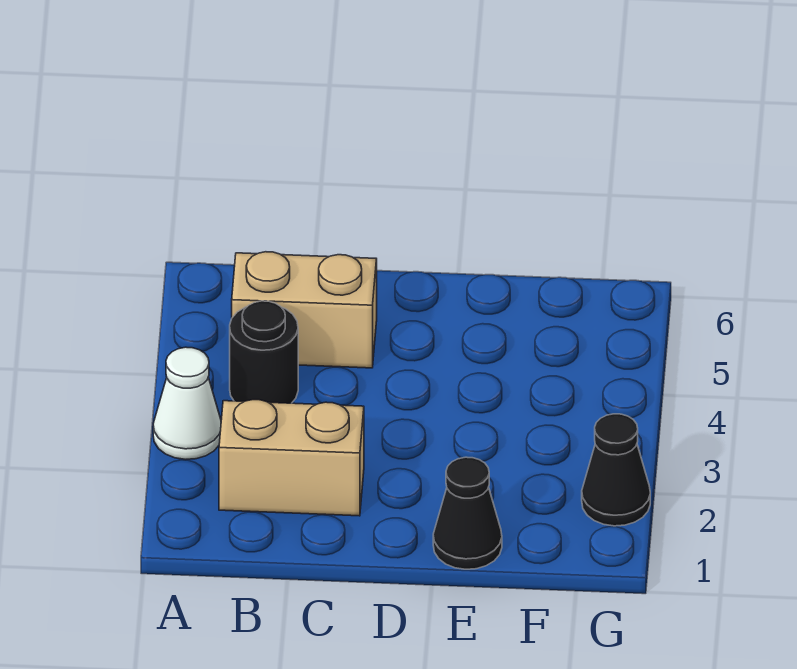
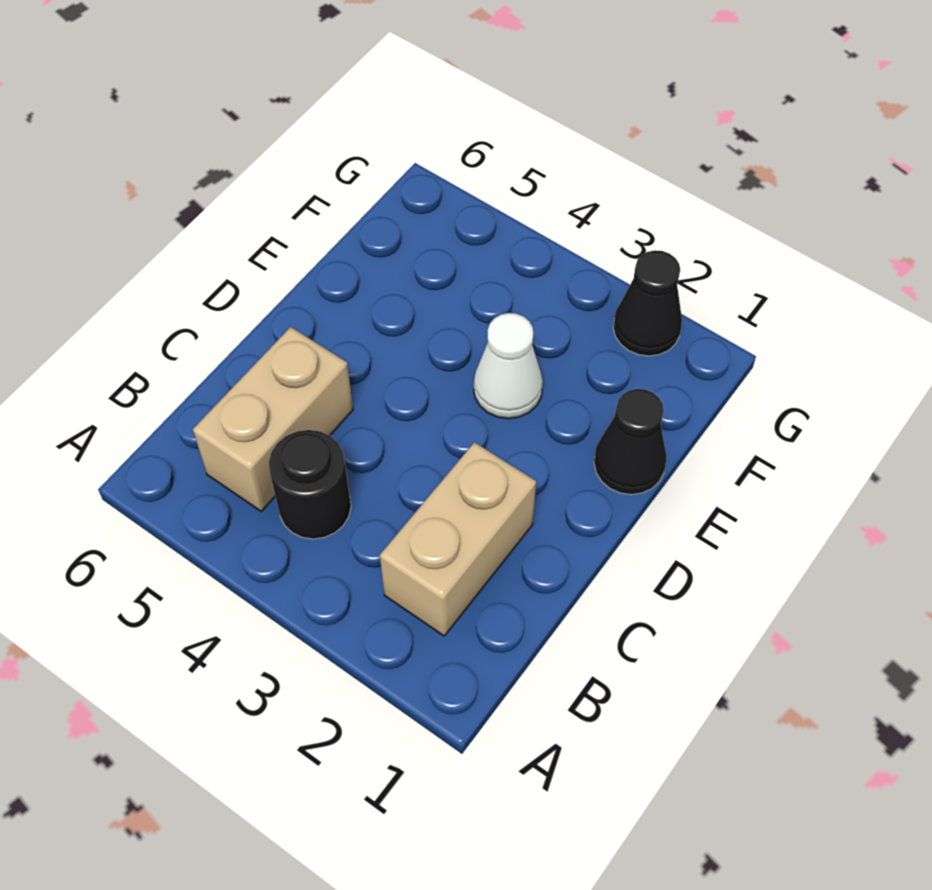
white cone A3 level 1 -> white cone E3 level 1

